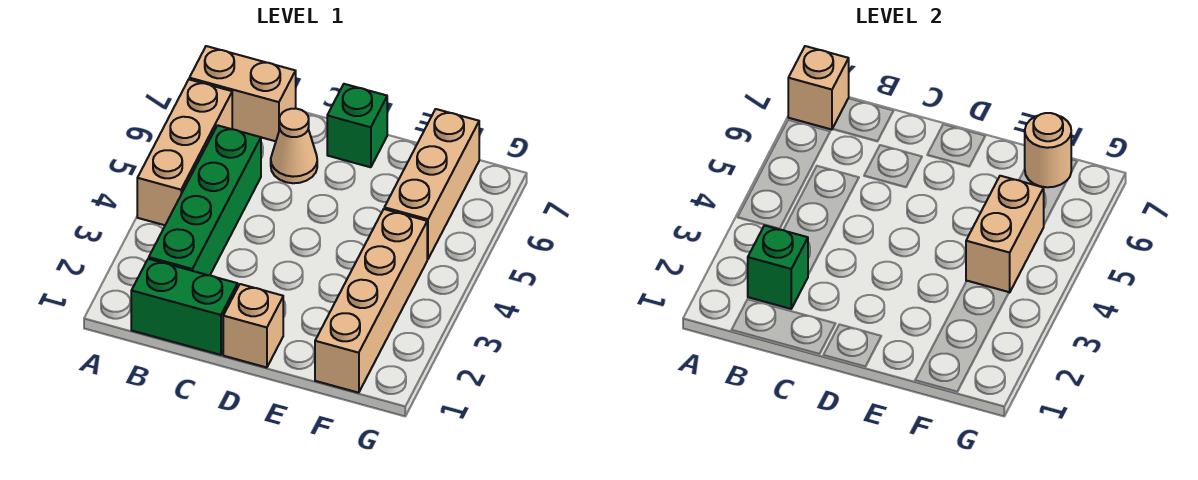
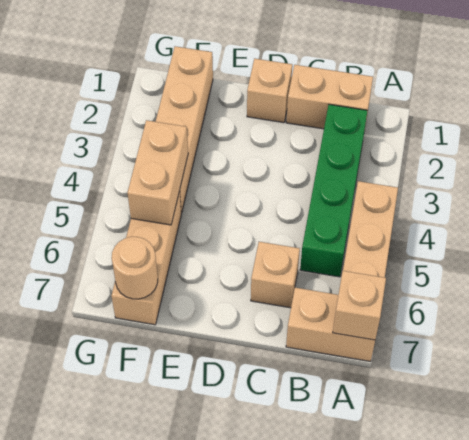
green brick B1:C1 level 1 -> tan brick B1:C1 level 1
green brick B2 level 2 -> none
tan cone C6 level 1 -> tan brick C6 level 1
green brick D7 level 1 -> none

